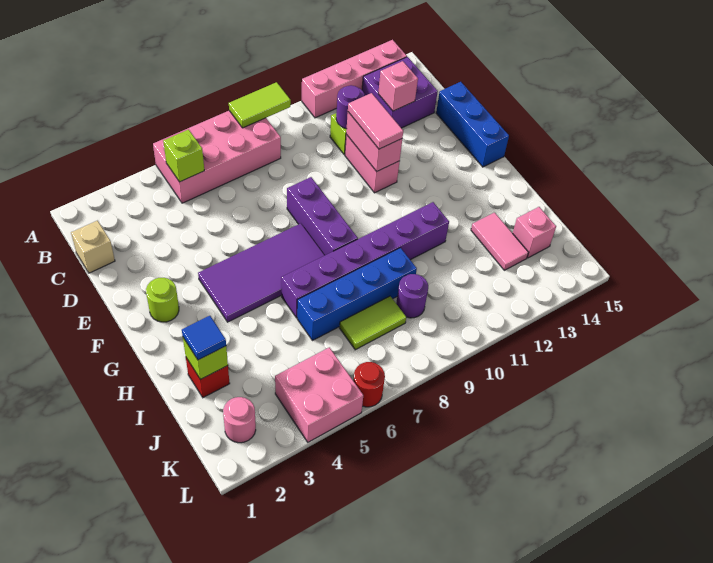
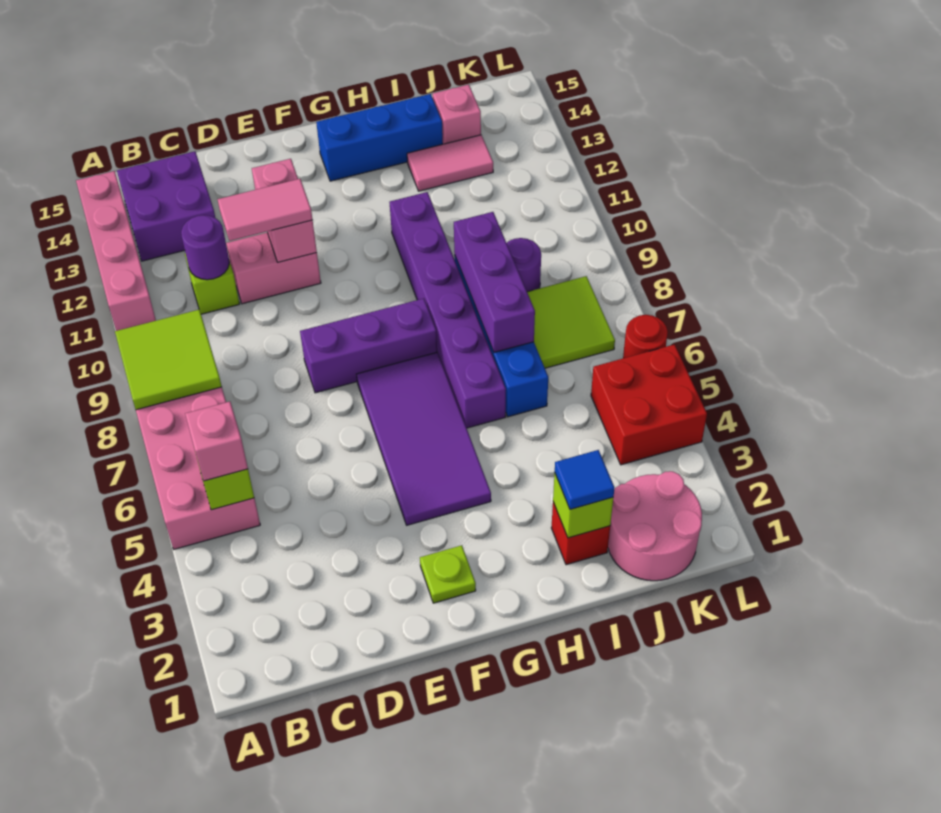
lime tile A8:A9 level 2 -> lime tile A8:B9 level 2
tan brick C1 level 1 -> none
pink brick C13 level 2 -> pink brick B5 level 3
pink brick D11:E11 level 2 -> pink brick E11:E12 level 2
blue brick D15:F15 level 1 -> blue brick G14:I14 level 1
lime round brick F2 level 1 -> lime plate F2 level 1
none -> purple brick I7:I9 level 2
lime tile J7:J8 level 1 -> lime tile J7:K8 level 1
pink round brick K2 level 1 -> pink round brick J1:K2 level 1
pink brick K4:L5 level 1 -> red brick K4:L5 level 1

